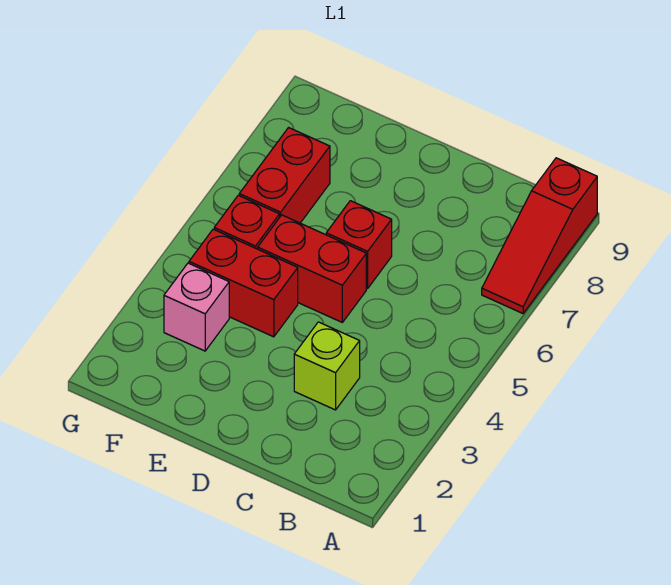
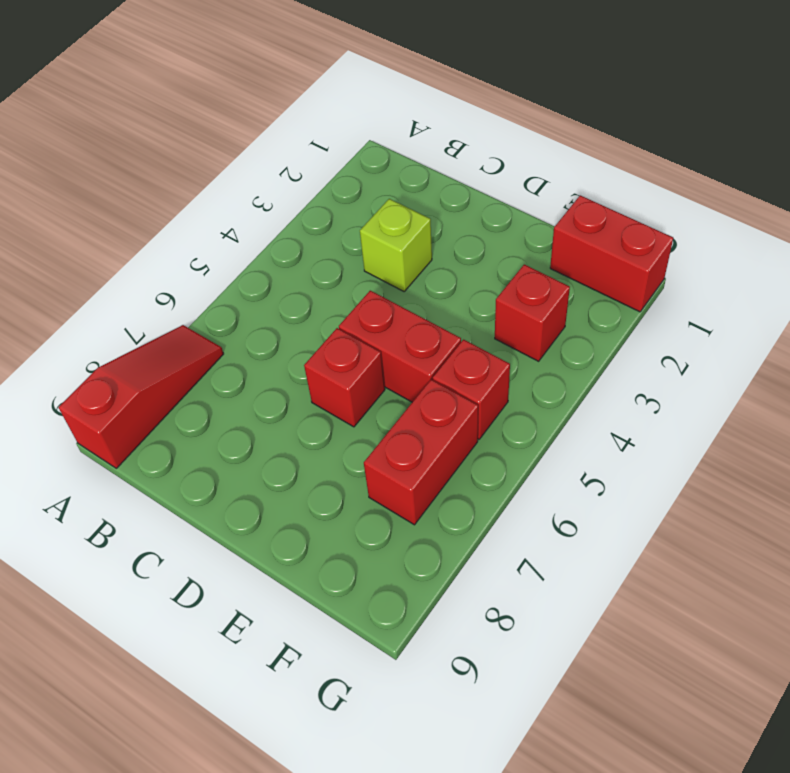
red brick E4:F4 level 1 -> red brick F1:G1 level 1
pink brick F3 level 1 -> red brick F3 level 1

